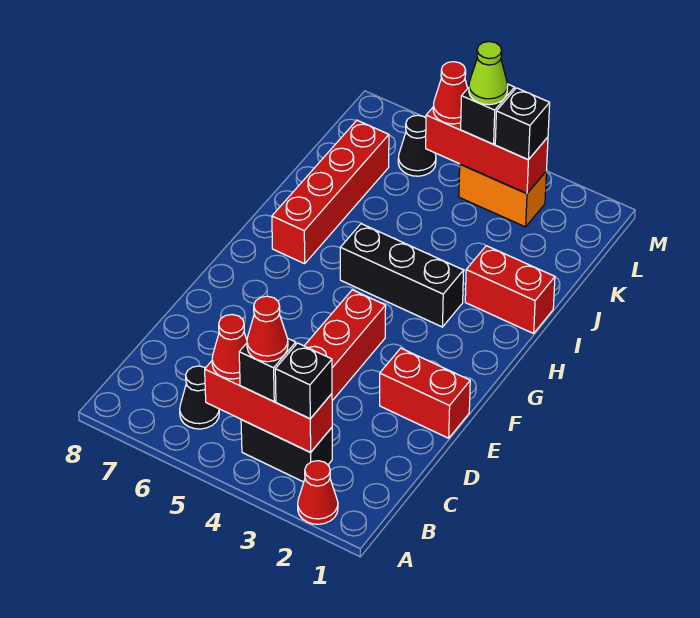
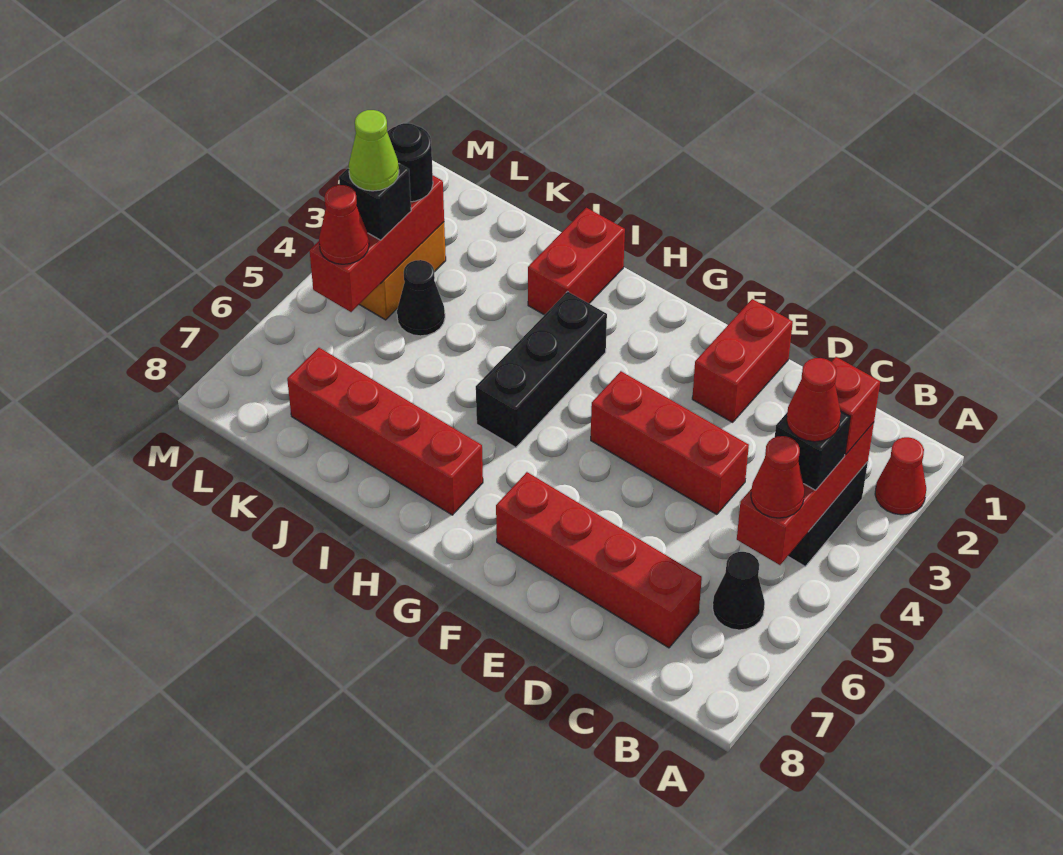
black brick B3 level 3 -> red brick B3 level 3
none -> red brick C7:F7 level 1
black brick L3 level 3 -> black round brick L3 level 3
black cone L6 level 1 -> black cone K4 level 1

